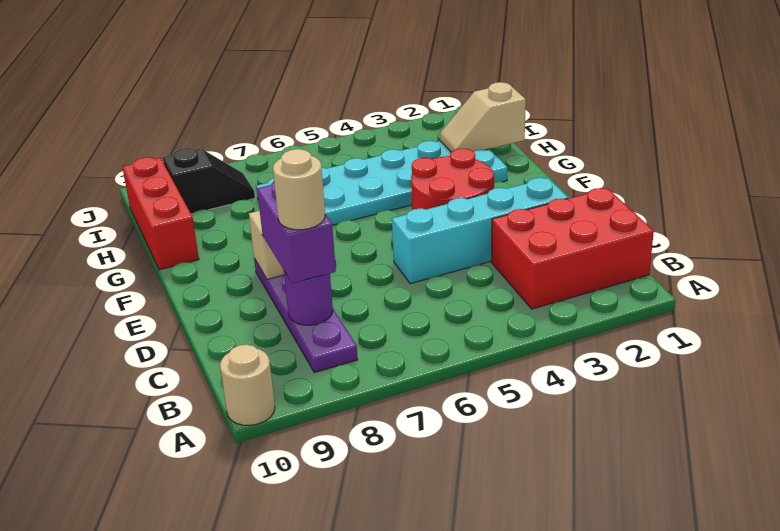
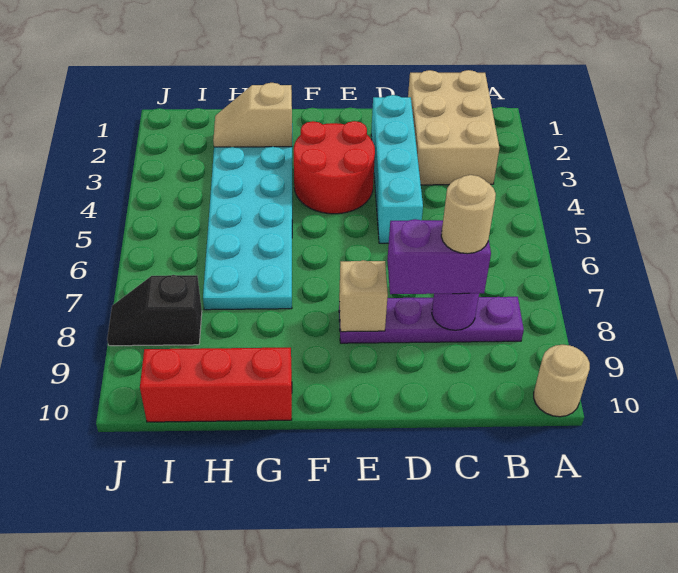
red brick B1:C3 level 1 -> tan brick B1:C3 level 1
tan slope H1:H2 level 2 top 1 -> tan slope G2:H2 level 2 top G
black slope I8:I9 level 1 top 9 -> black slope I8:J8 level 1 top I

